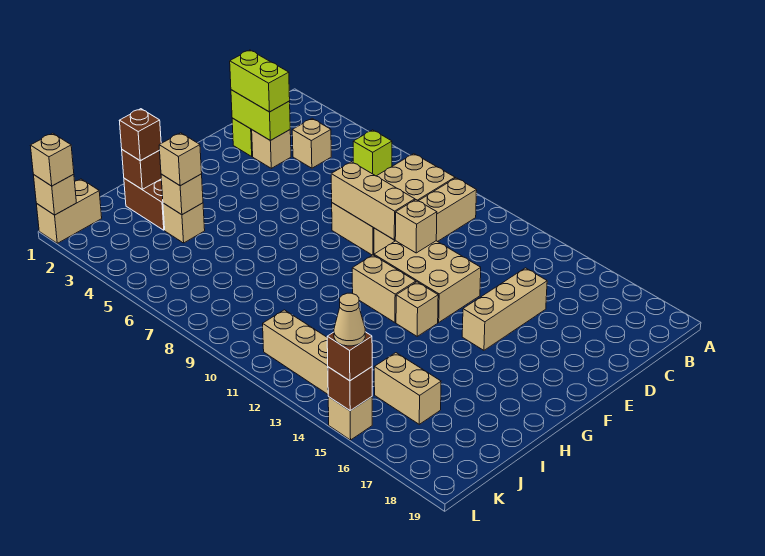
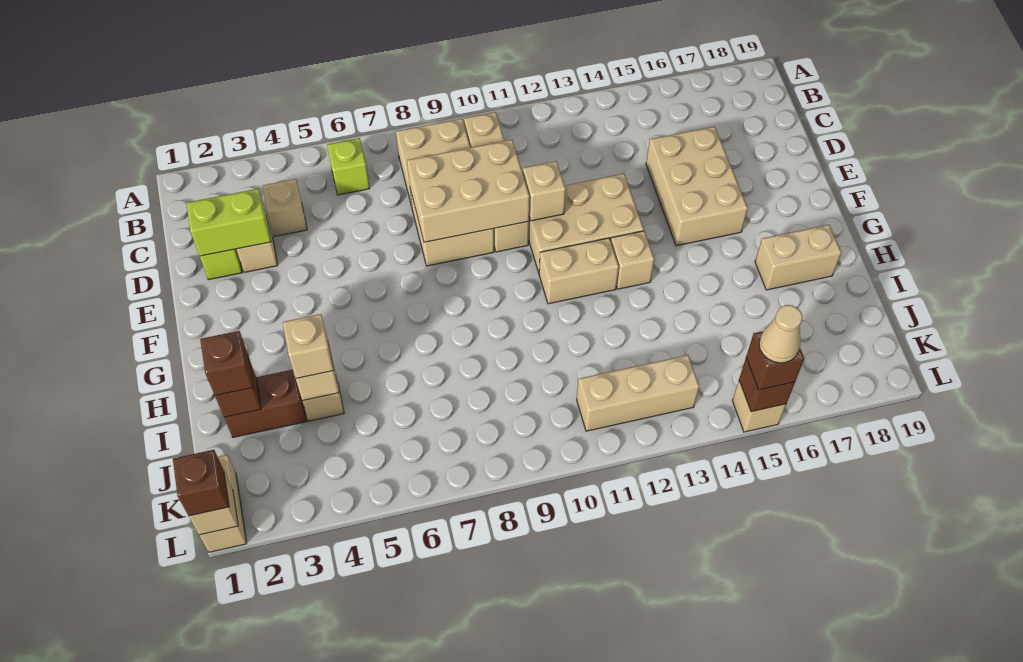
lime brick D2:D3 level 3 -> none
tan brick D15:F15 level 1 -> tan brick D15:F16 level 1
tan brick E8:E10 level 2 -> tan brick D8:E10 level 2
tan brick J15:J16 level 1 -> tan brick H17:H18 level 1
tan brick L1 level 3 -> brown brick L1 level 3

